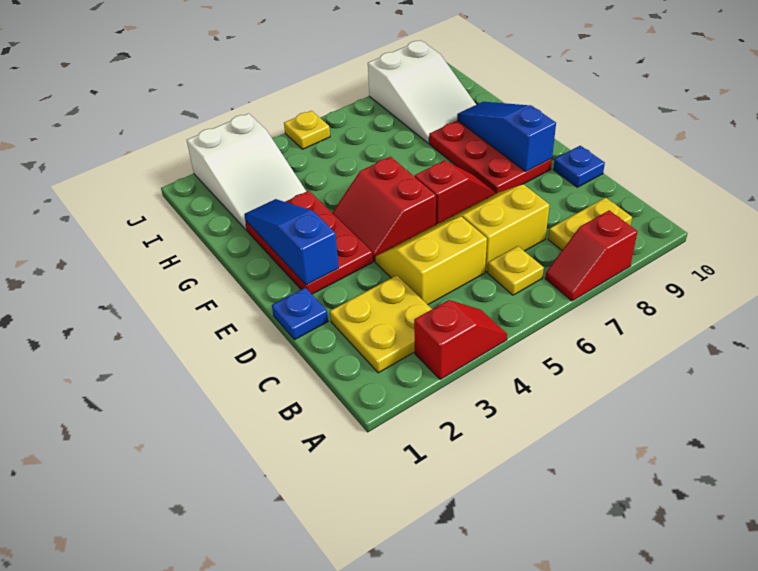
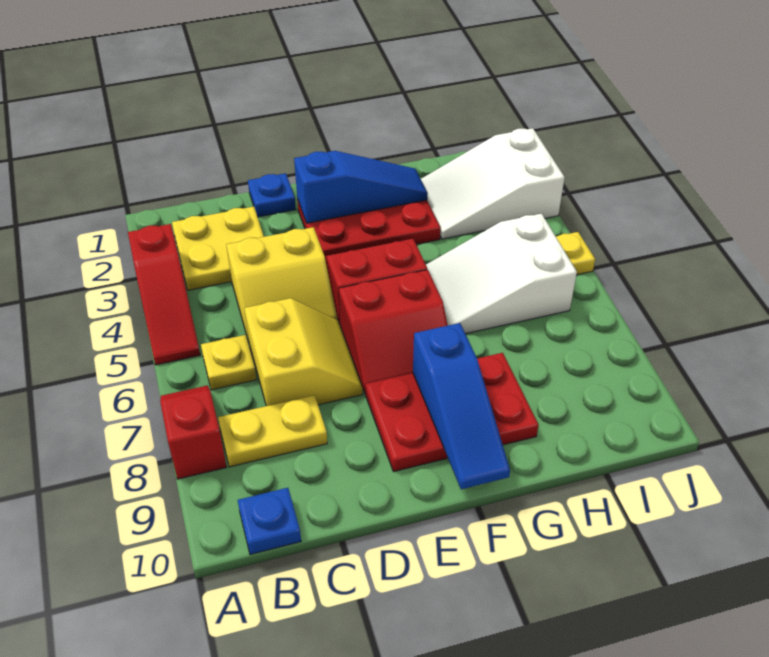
red slope A3:A4 level 1 top 3 -> red slope A3:A5 level 1 top 3
yellow plate B8:B9 level 1 -> yellow plate B8:C8 level 1
yellow slope C4:D5 level 1 top C -> yellow slope C4:D5 level 1 top 4
blue plate D10 level 1 -> blue plate B10 level 1
red slope E6:E7 level 1 top 6 -> red slope E6:F7 level 1 top 6
blue slope E9:G9 level 2 top E -> blue slope F8:F10 level 2 top 8
white slope H8:J9 level 1 top J -> white slope G5:I6 level 1 top I

